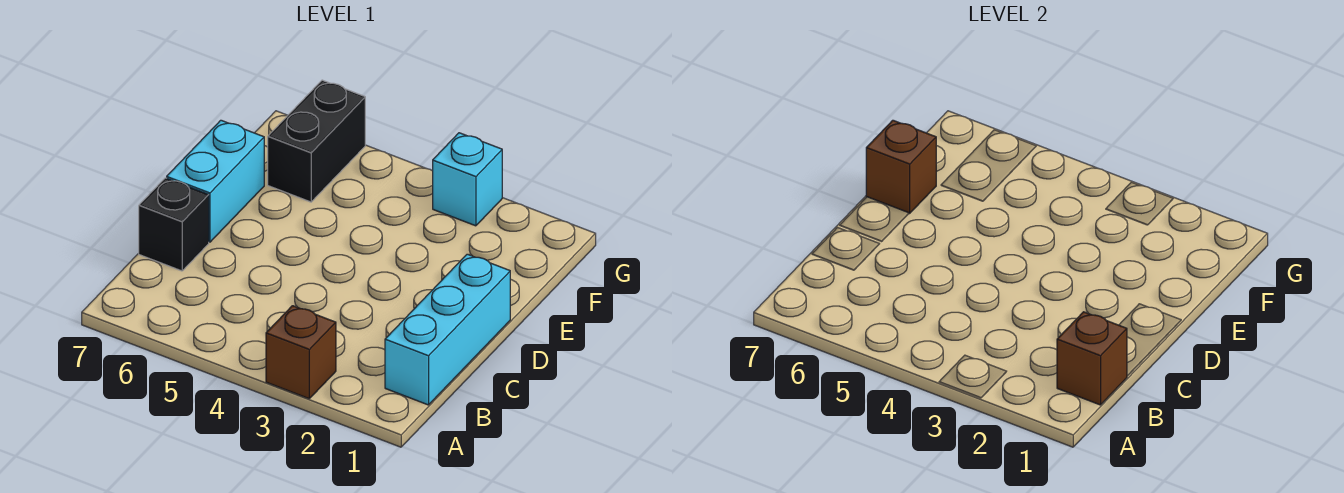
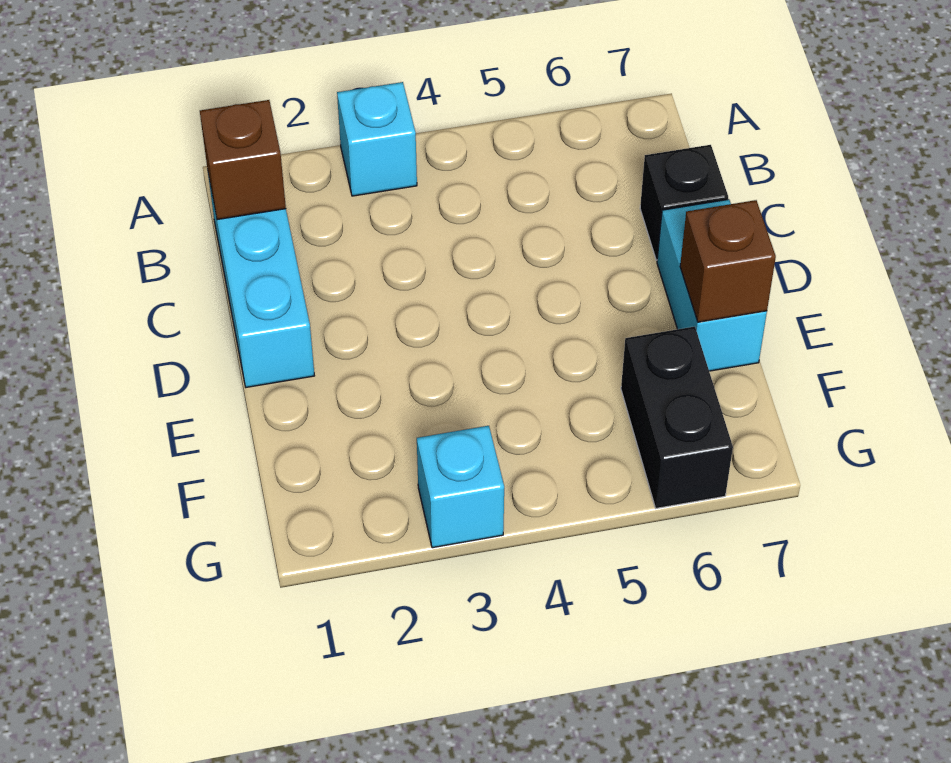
brown brick A3 level 1 -> cyan brick A3 level 1

